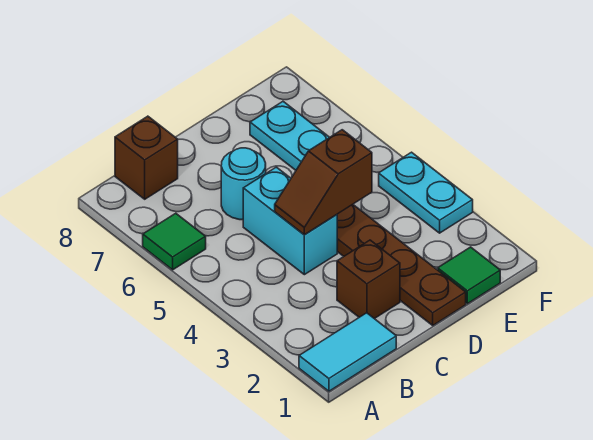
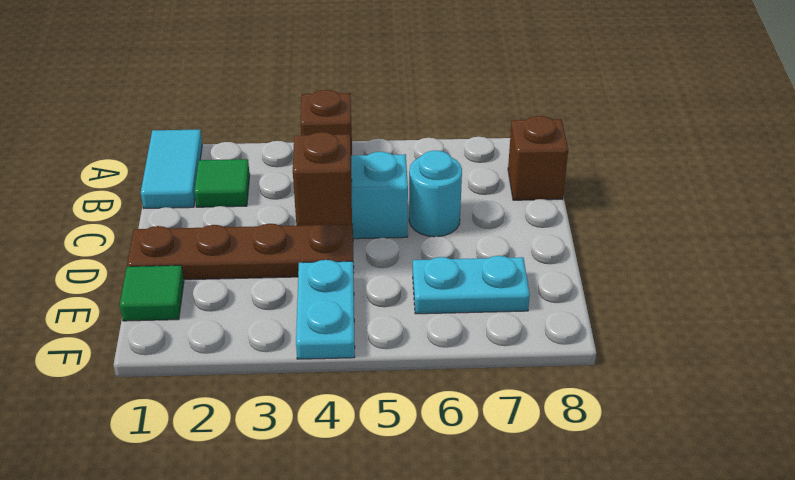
green tile A6 level 1 -> green tile B2 level 1
brown brick C2 level 1 -> brown brick A4 level 1
cyan plate F3:F4 level 1 -> cyan plate E4:F4 level 1

